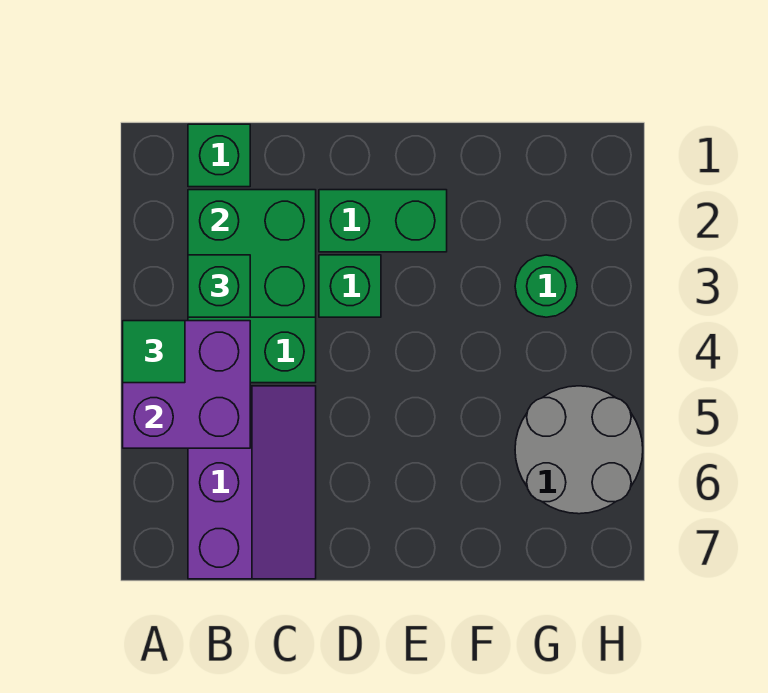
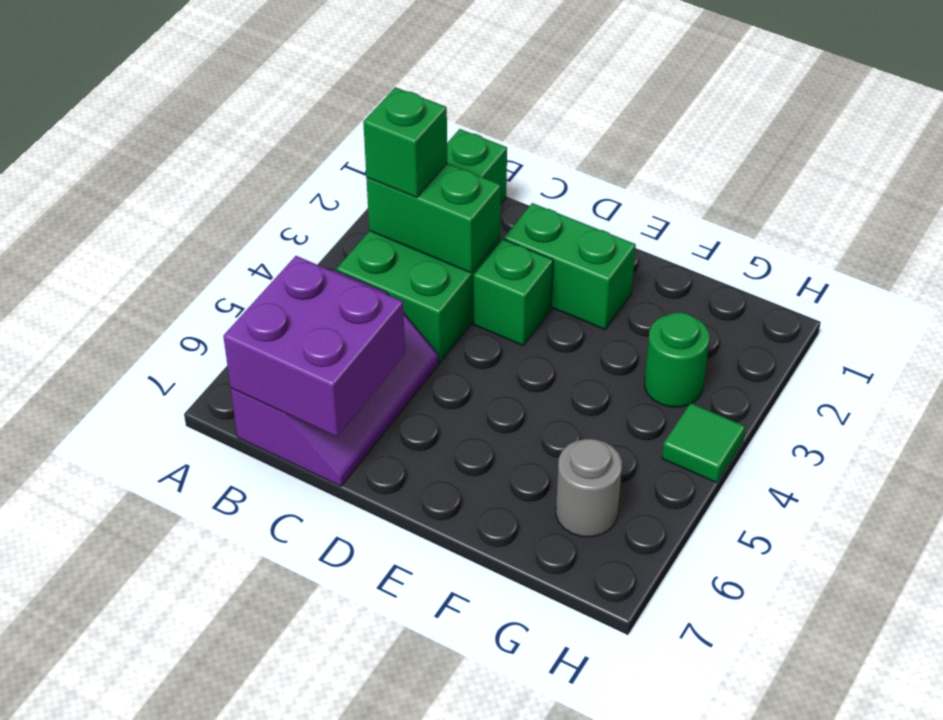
purple brick A4:B5 level 2 -> purple brick B6:C7 level 2
green tile A4 level 3 -> green tile H4 level 1
green brick B2:C3 level 2 -> green brick B3:C3 level 2
grey round brick G5:H6 level 1 -> grey round brick G6 level 1

